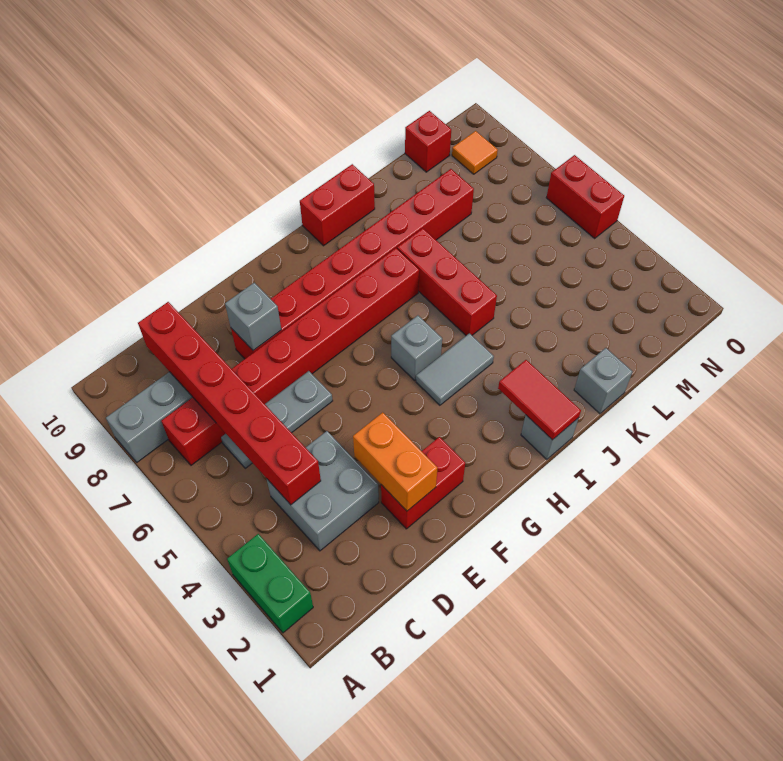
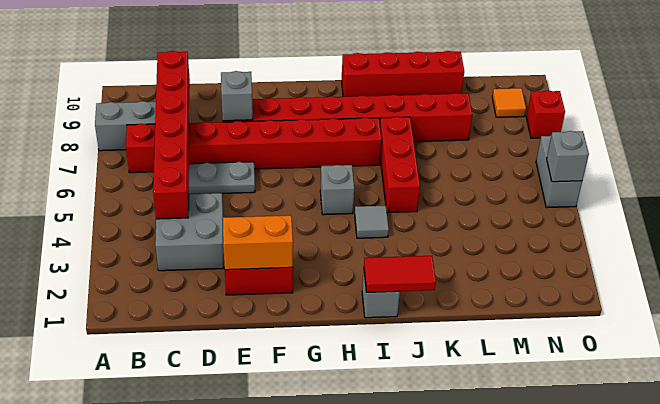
green brick A2:A3 level 1 -> none
orange brick E2:E3 level 2 -> orange brick E2:F2 level 2
grey tile H4:I4 level 1 -> grey tile I4 level 1
red tile I1:I2 level 2 -> red tile I1:J1 level 2
red brick I10:J10 level 1 -> red brick I10:L10 level 1
grey brick K1 level 1 -> grey brick O5 level 2
red brick M10 level 1 -> red brick O8 level 1
red brick O5:O6 level 1 -> grey brick O5:O6 level 1

